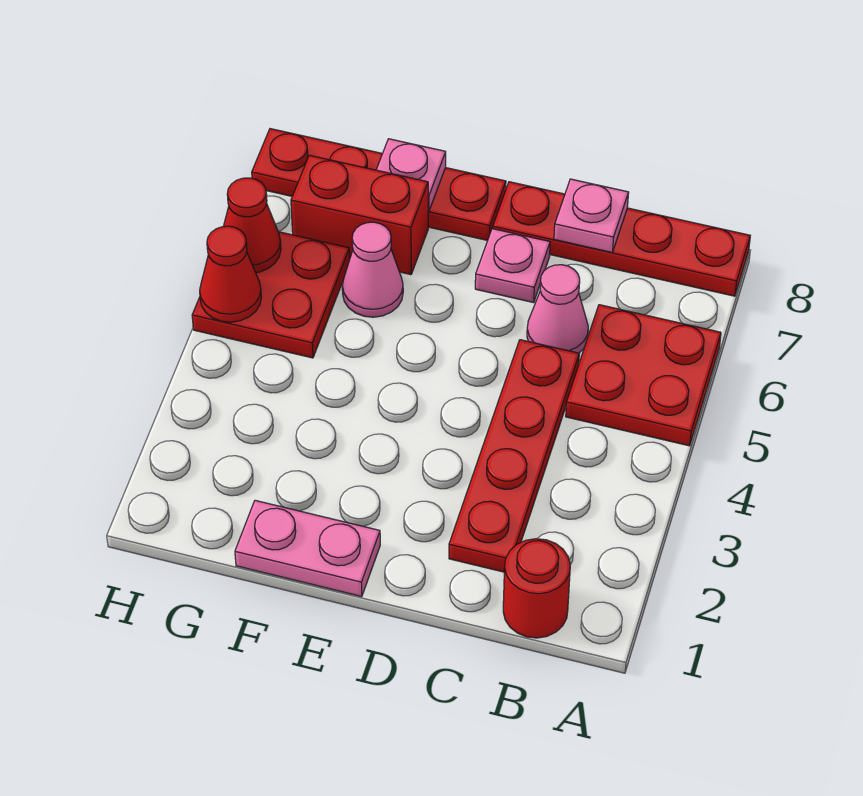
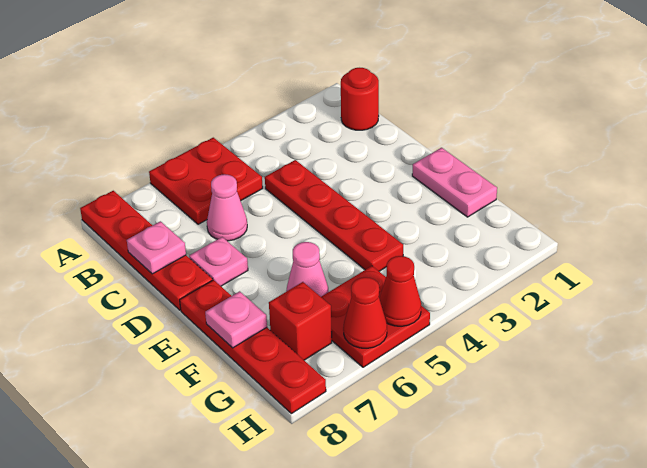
red plate C2:C5 level 1 -> red plate C4:F4 level 1
red brick F7:G7 level 1 -> red brick G7 level 1

